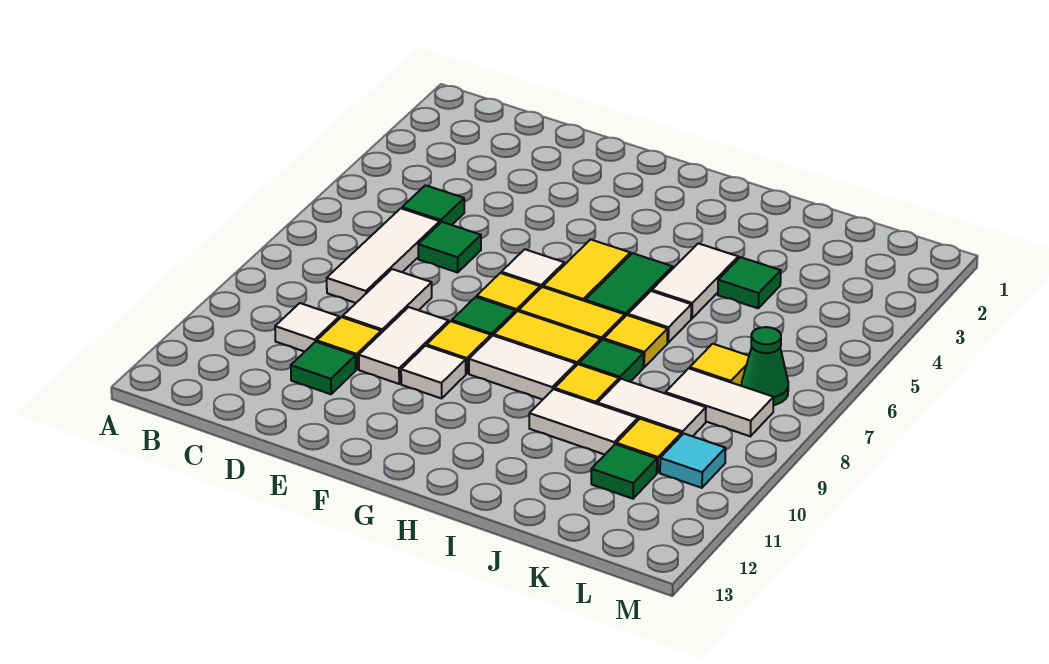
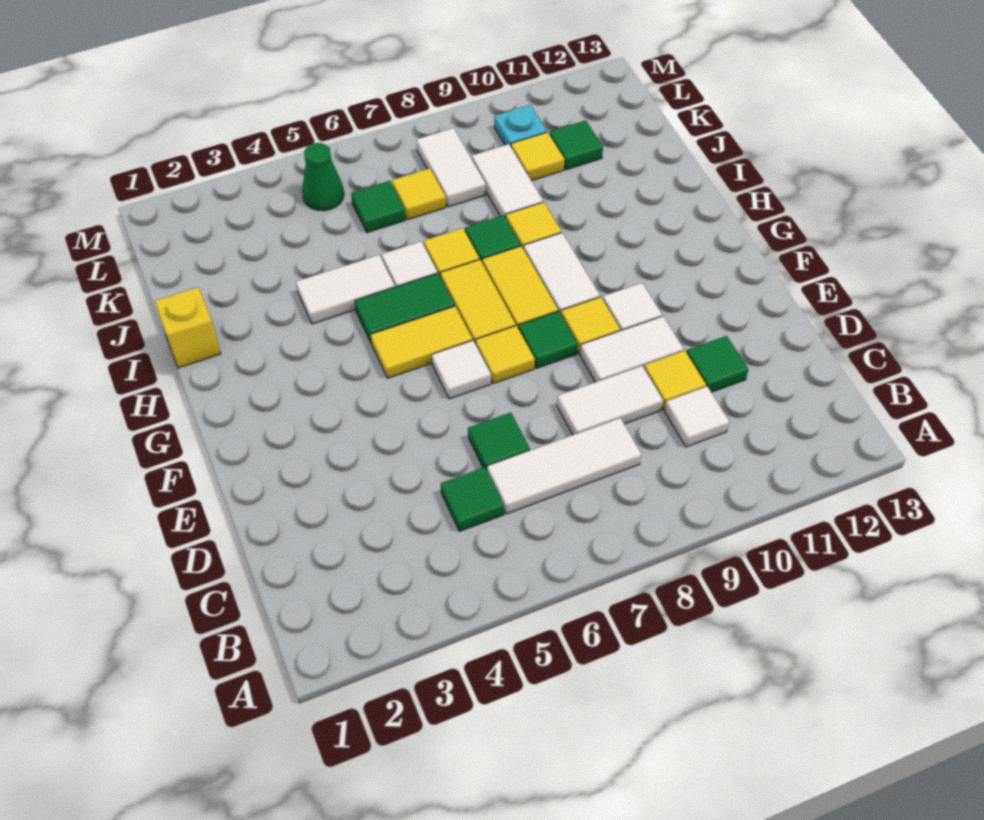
none -> yellow brick I1 level 1
white tile I10:J10 level 1 -> none
green tile J4 level 1 -> green tile K6 level 1
green cone L7 level 1 -> green cone L5 level 1
cyan tile L10 level 1 -> cyan plate L10 level 1

